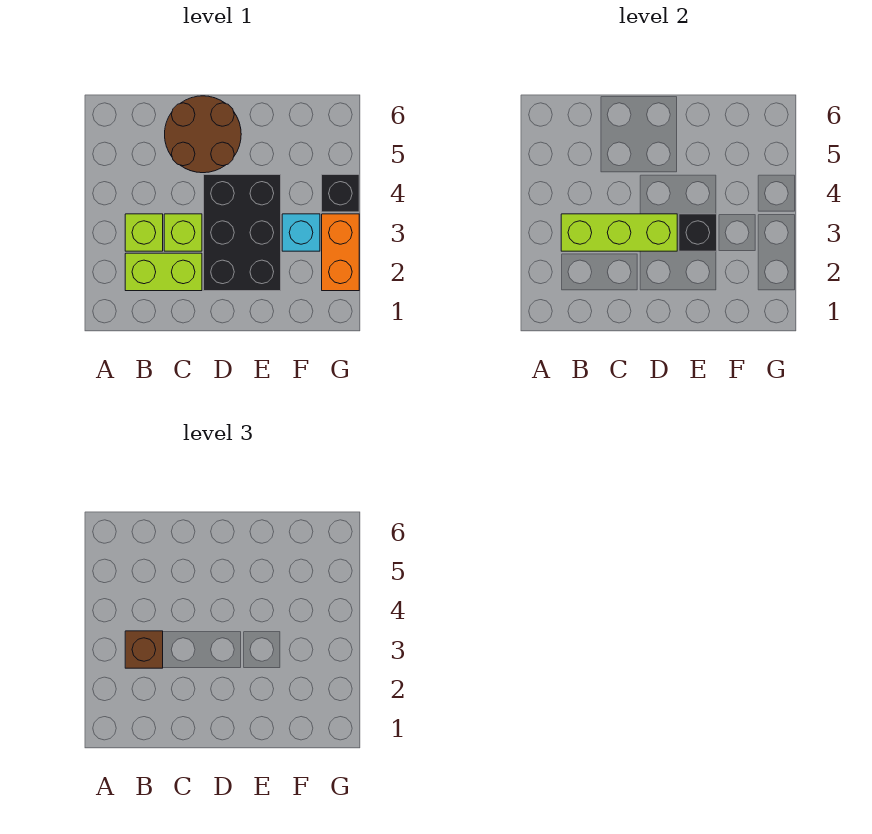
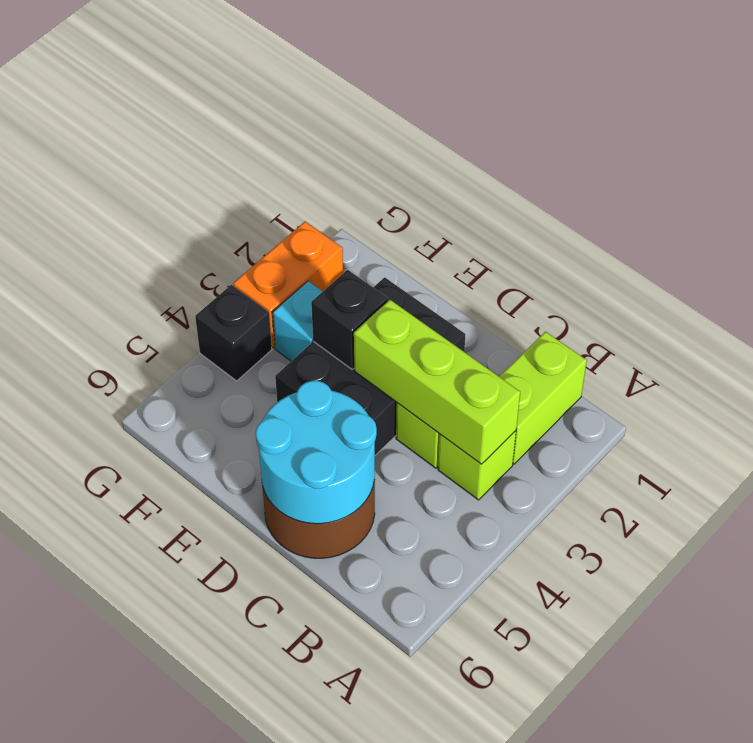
lime brick B2:C2 level 1 -> lime brick B1:B2 level 1
brown brick B3 level 3 -> none
none -> cyan round brick C5:D6 level 2

